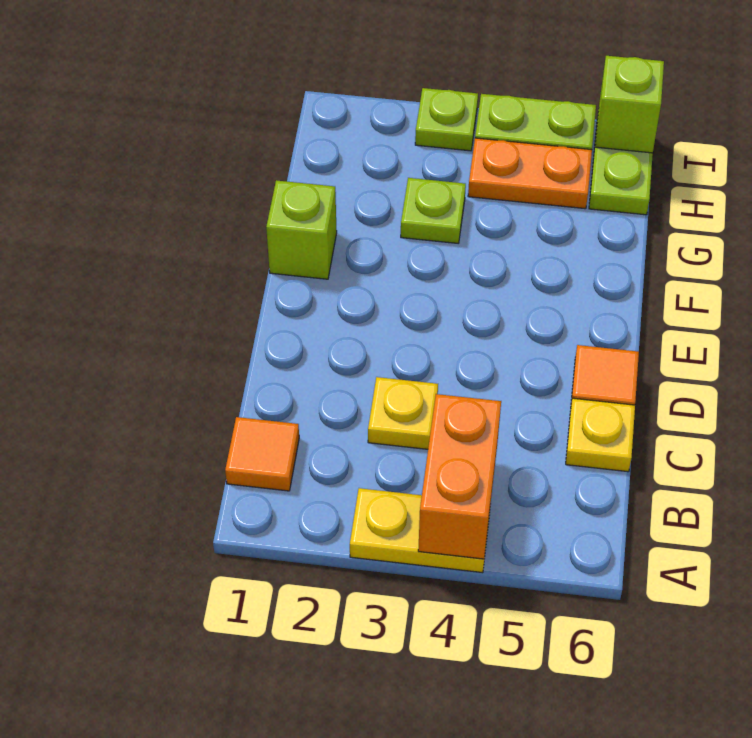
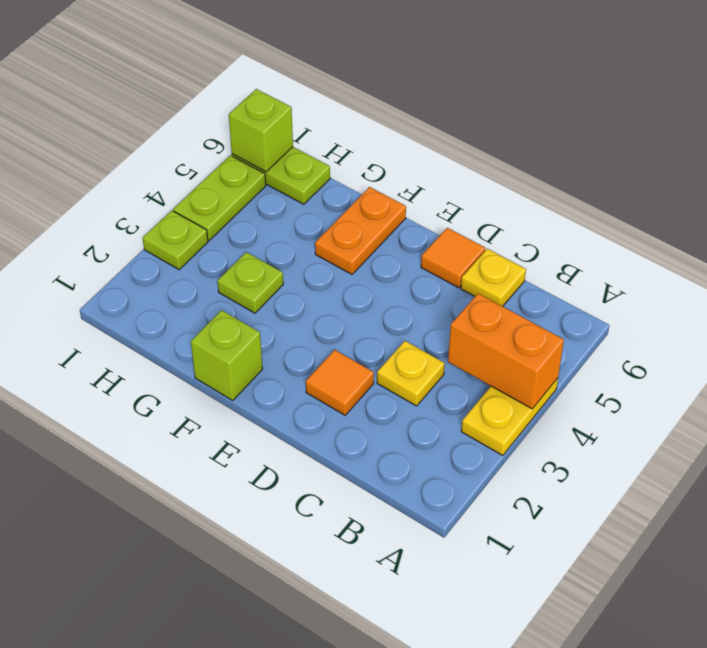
orange tile B1 level 1 -> orange tile D2 level 1
orange plate H4:H5 level 1 -> orange plate F5:F6 level 1

